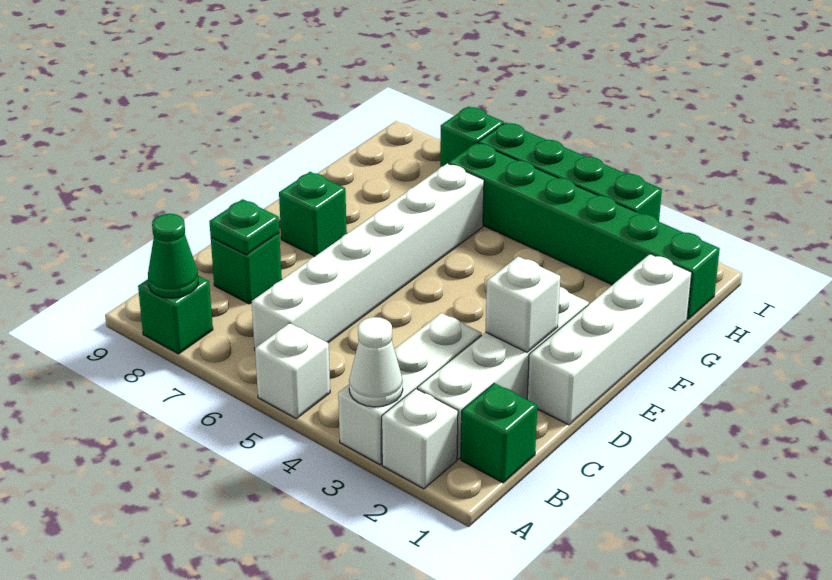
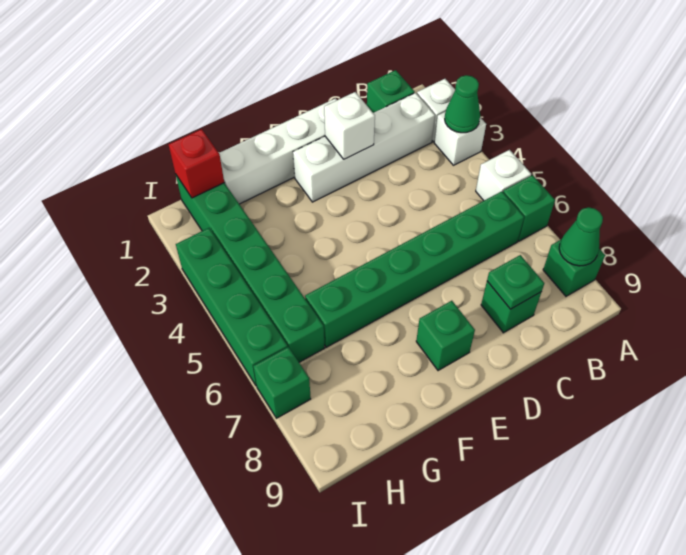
white brick A3:C3 level 1 -> white brick A3 level 1
white cone A3 level 2 -> green cone A3 level 2
none -> green brick A6 level 1
white brick B6:G6 level 1 -> green brick B6:G6 level 1
none -> red brick H1 level 2

